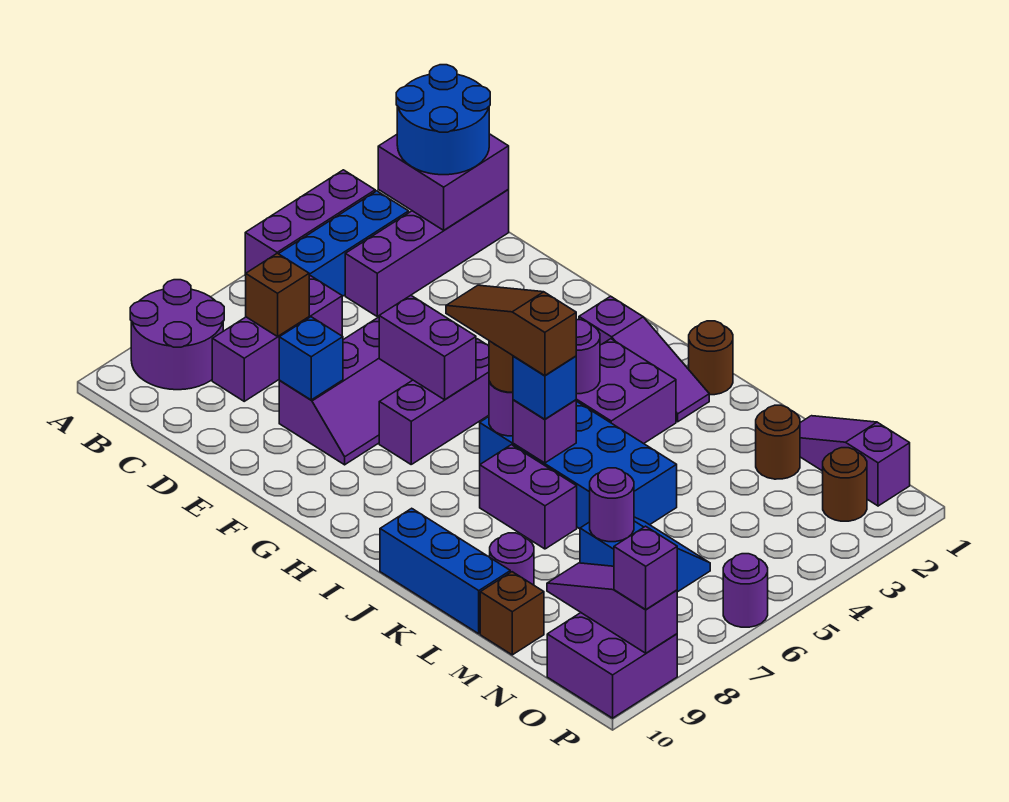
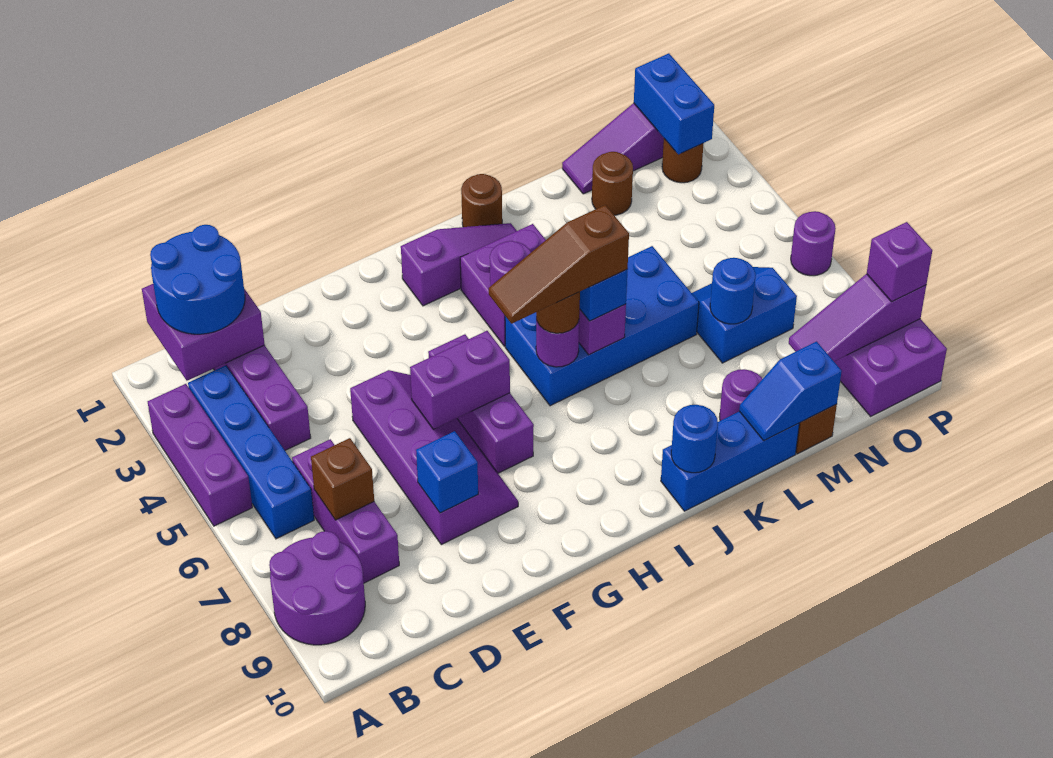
purple brick J7:K7 level 1 -> none
none -> blue round brick J10 level 2
none -> blue slope L10:M10 level 2 top M
purple round brick M7 level 2 -> blue round brick M7 level 2
none -> blue brick O1:O2 level 2

